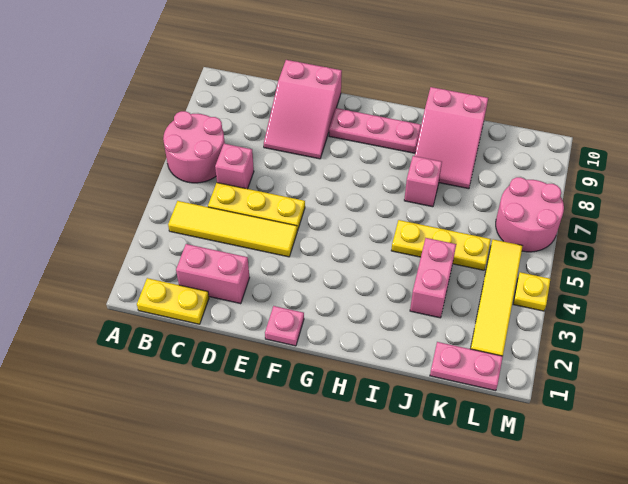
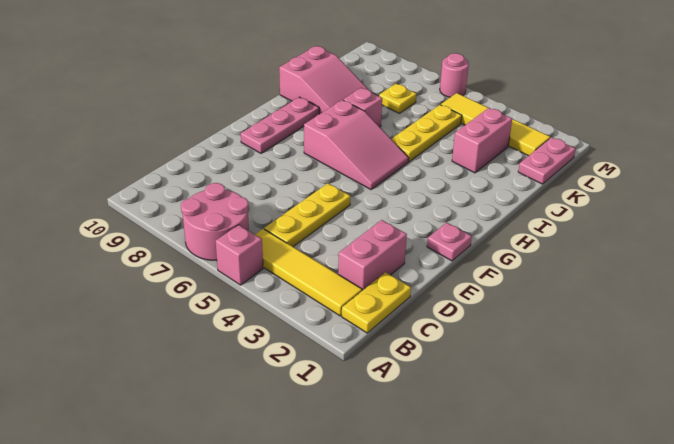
yellow tile B4:E4 level 1 -> yellow tile B2:B5 level 1
pink brick C6 level 1 -> pink brick A5 level 1
pink slope D8:E10 level 1 top 10 -> pink slope G5:H7 level 1 top 7
pink brick J3:J4 level 1 -> pink brick J3:K3 level 1
pink round brick L6:M7 level 1 -> pink round brick M6 level 1
yellow plate M4 level 1 -> yellow plate K7 level 1

